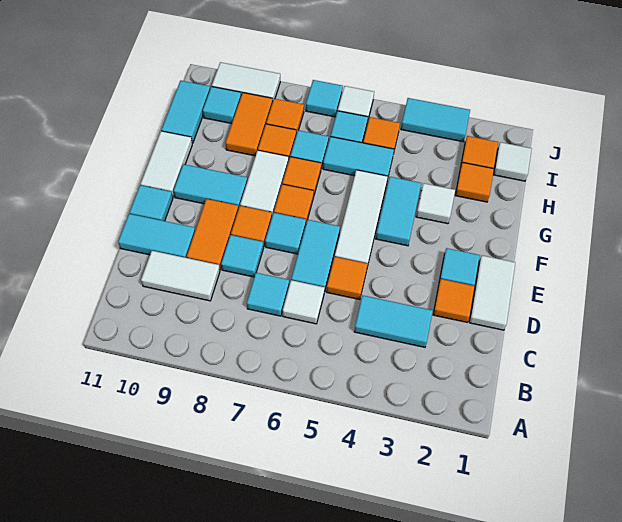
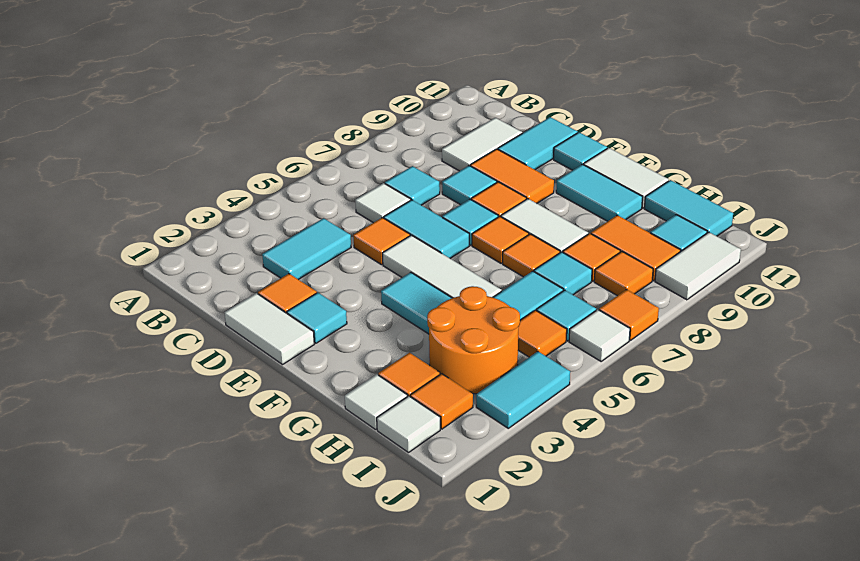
cyan tile F9:F10 level 1 -> cyan tile F10:G10 level 1
white tile G3 level 1 -> white tile H1 level 1
none -> orange round brick H3:I4 level 1
cyan tile J7 level 1 -> orange tile J7 level 1

